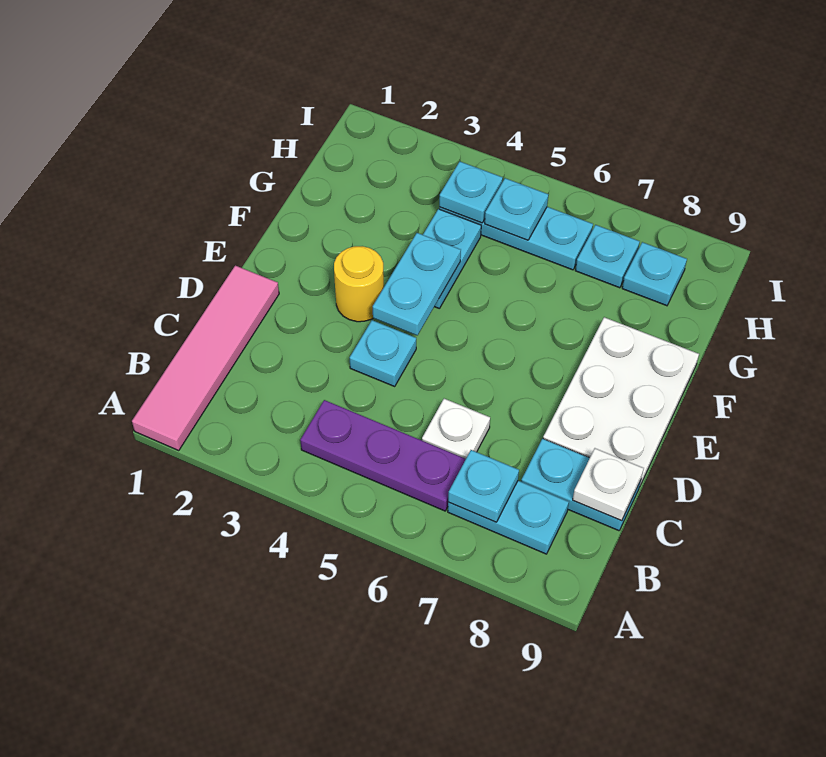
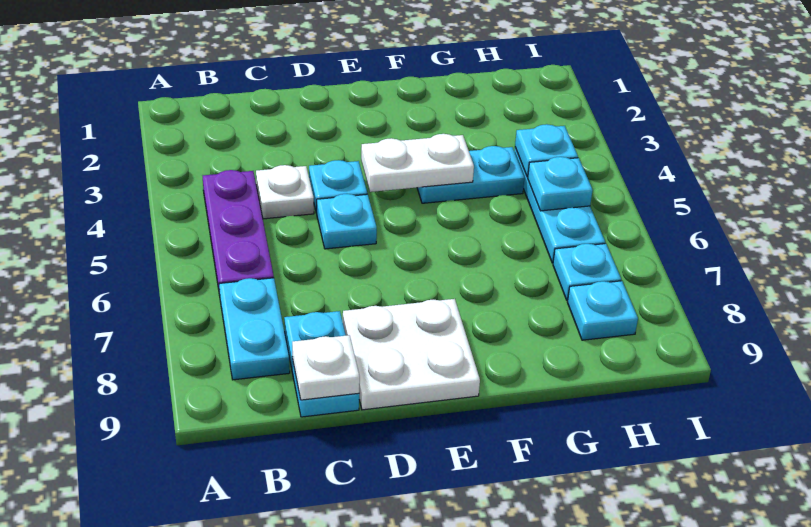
pink tile A1:D1 level 1 -> none
cyan plate B7 level 2 -> cyan plate D5 level 1
white plate C6 level 1 -> white plate C4 level 1
white plate D8:F9 level 1 -> white plate D8:E9 level 1
yellow round brick E3 level 1 -> none
cyan plate E4:F4 level 2 -> white plate E4:F4 level 2

